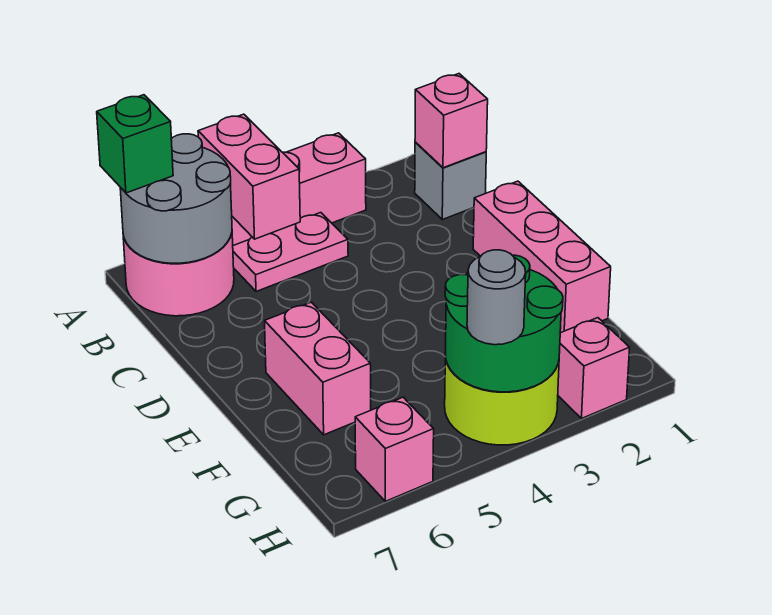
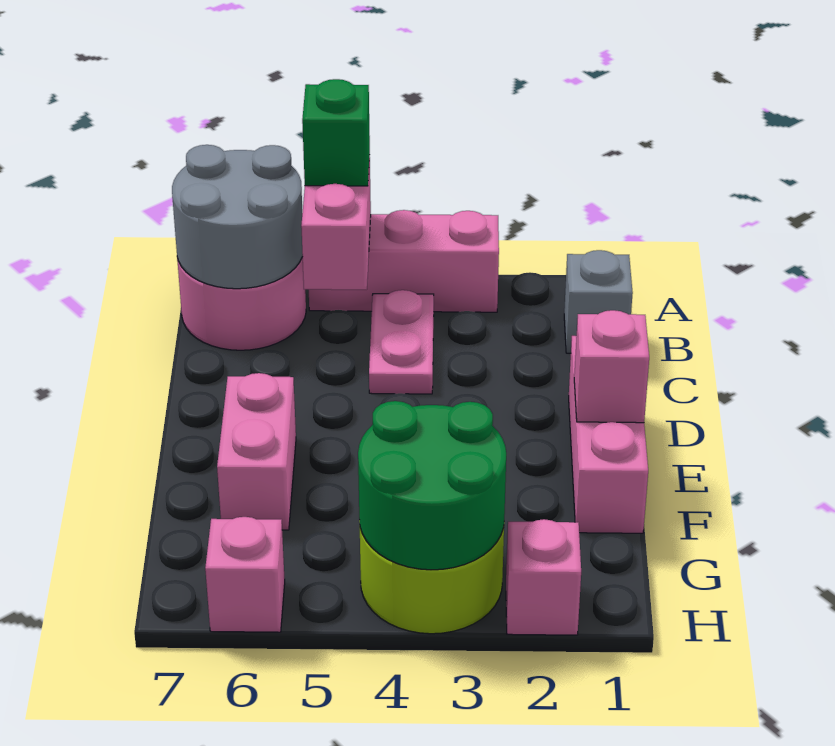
green brick A7 level 3 -> green brick A5 level 3
pink brick B1 level 2 -> pink brick E1 level 2
pink plate B4:B5 level 1 -> pink plate B4:C4 level 1
grey round brick H4 level 3 -> none

